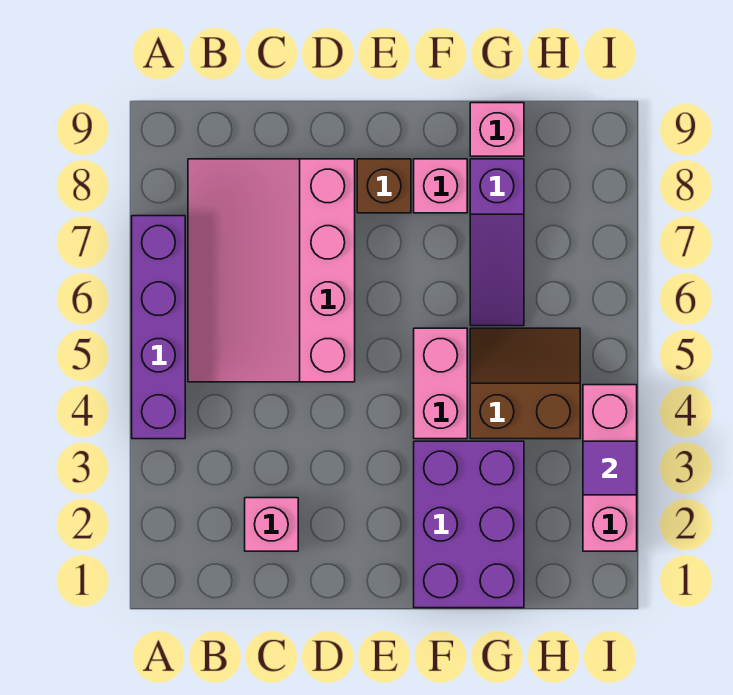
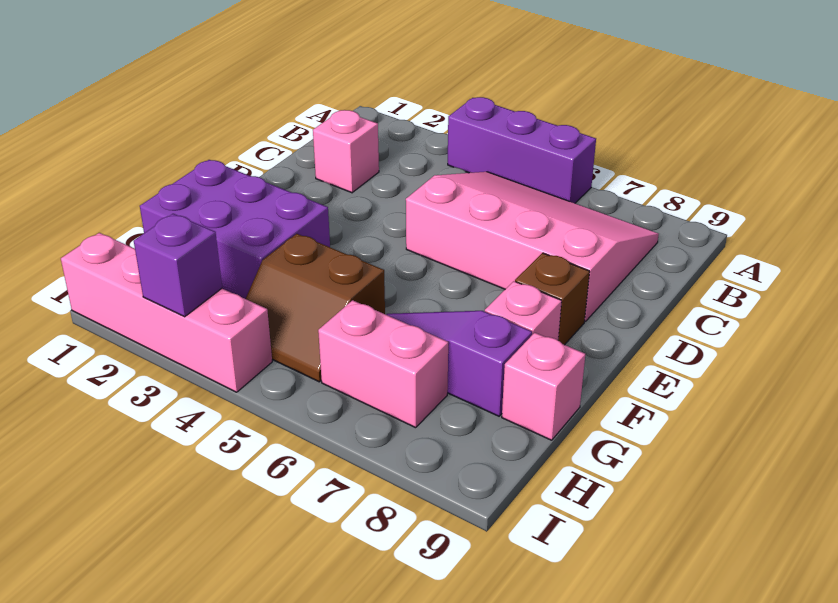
purple brick A4:A7 level 1 -> purple brick A4:A6 level 1
pink brick F4:F5 level 1 -> pink brick H6:H7 level 1
brown slope G4:H5 level 1 top 4 -> brown slope G4:H5 level 1 top G
pink brick I2:I4 level 1 -> pink brick I1:I4 level 1
purple tile I3 level 2 -> purple brick I3 level 2

